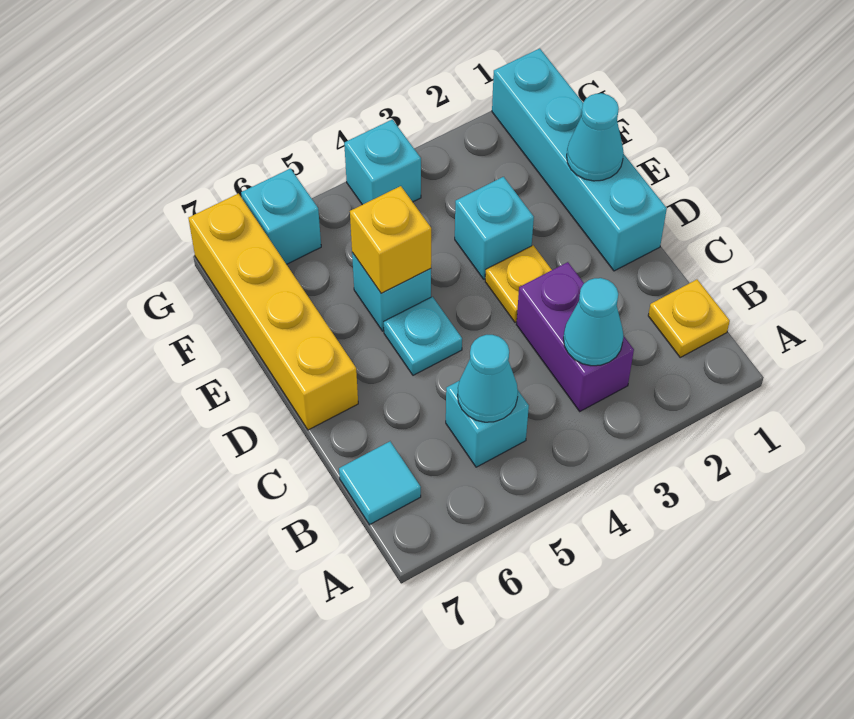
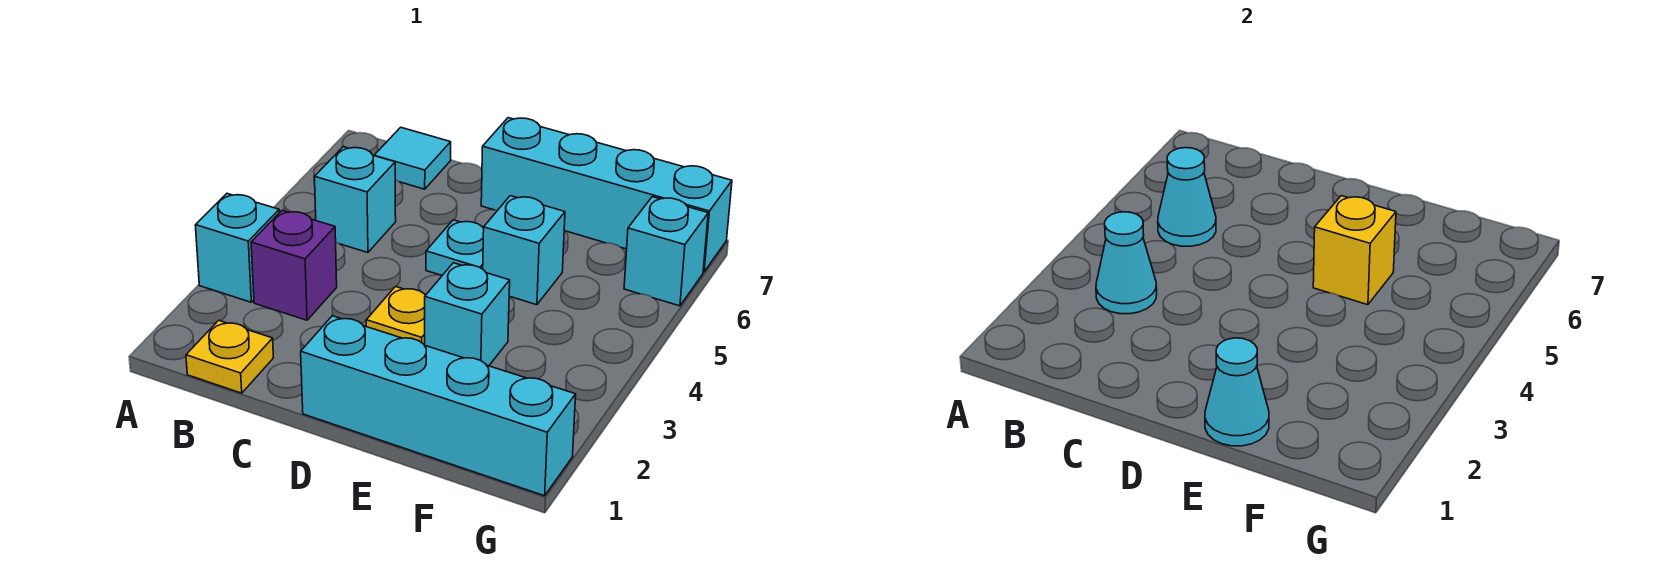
purple brick B3:C3 level 1 -> purple brick B3 level 1
yellow brick D7:G7 level 1 -> cyan brick D7:G7 level 1
cyan brick G4 level 1 -> cyan brick A3 level 1

